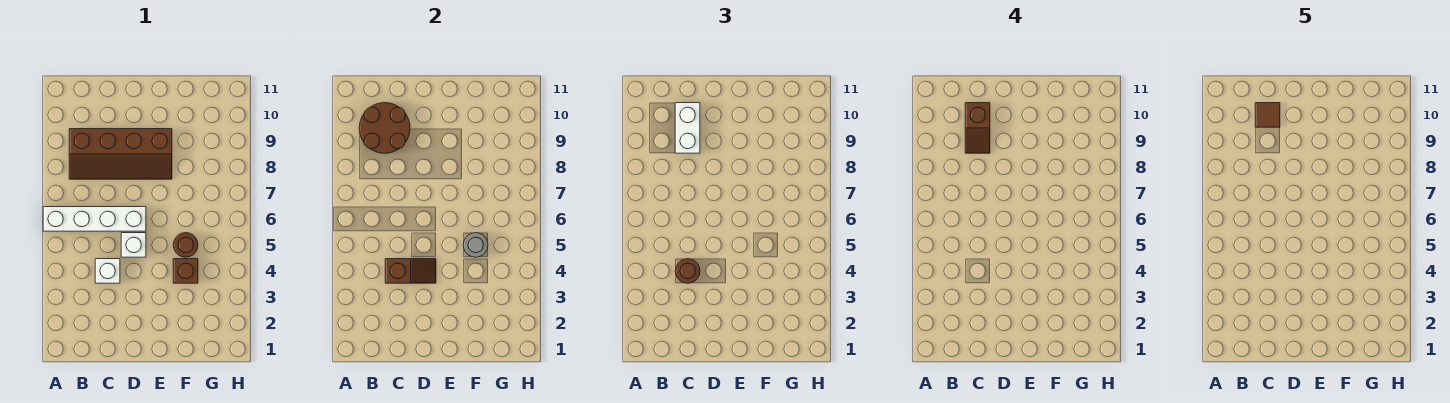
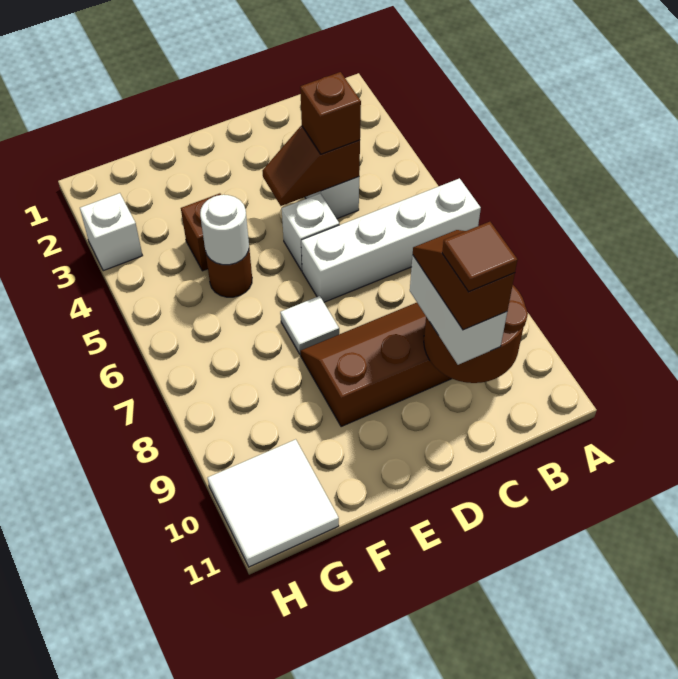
brown round brick C4 level 3 -> brown brick C4 level 3
none -> white tile E7 level 1
grey round brick F5 level 2 -> white round brick F5 level 2
none -> white tile G10:H11 level 1
none -> white brick H3 level 1

